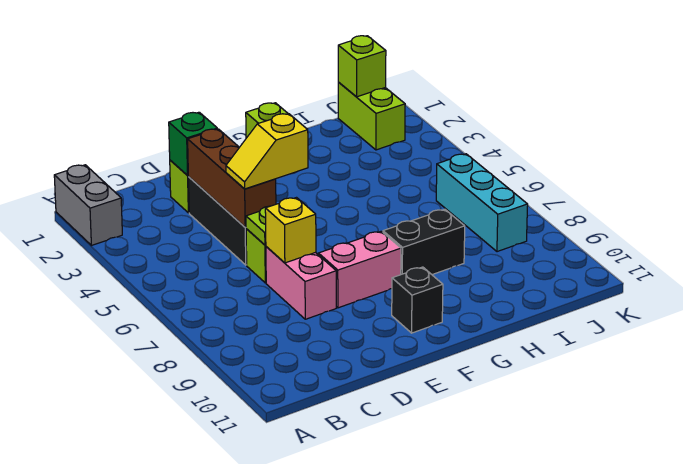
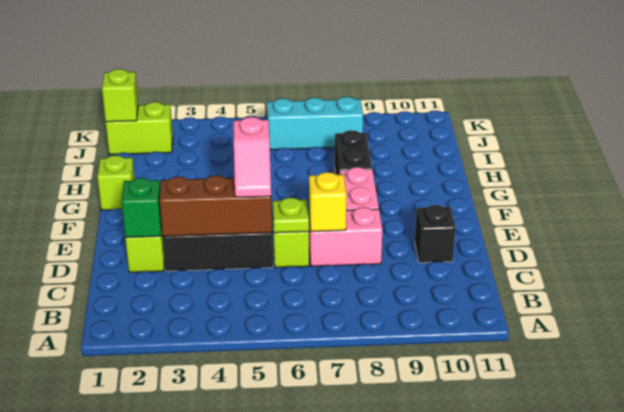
grey brick A1:A2 level 1 -> none
yellow slope D5:E5 level 3 top E -> pink slope D5:E5 level 3 top E
black brick F10 level 1 -> black brick D10 level 1

